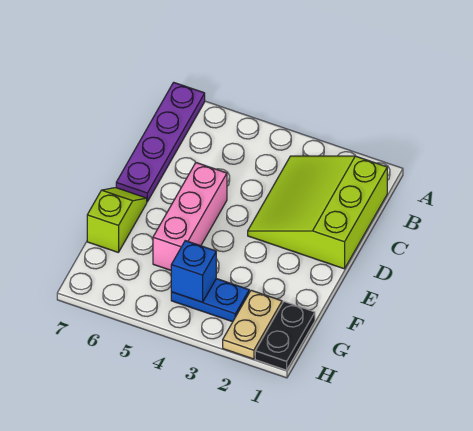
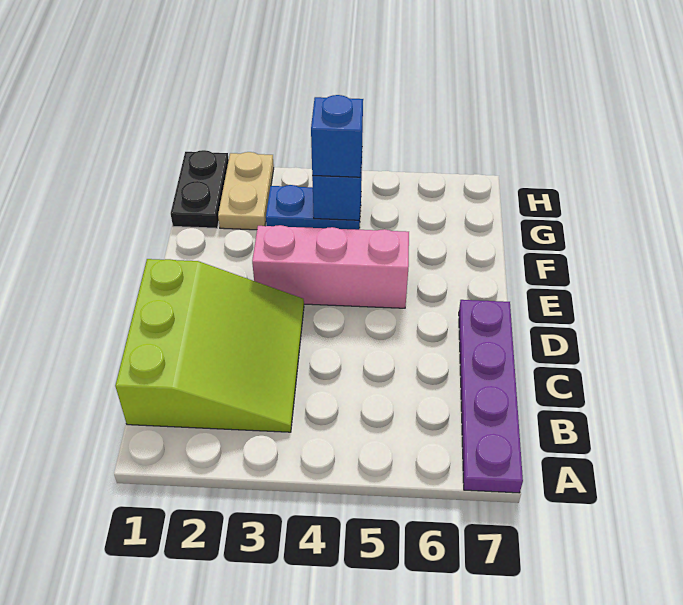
pink brick D5:F5 level 1 -> pink brick E3:E5 level 1
lime slope E7:F7 level 1 top F -> none
none -> blue brick G4 level 3

